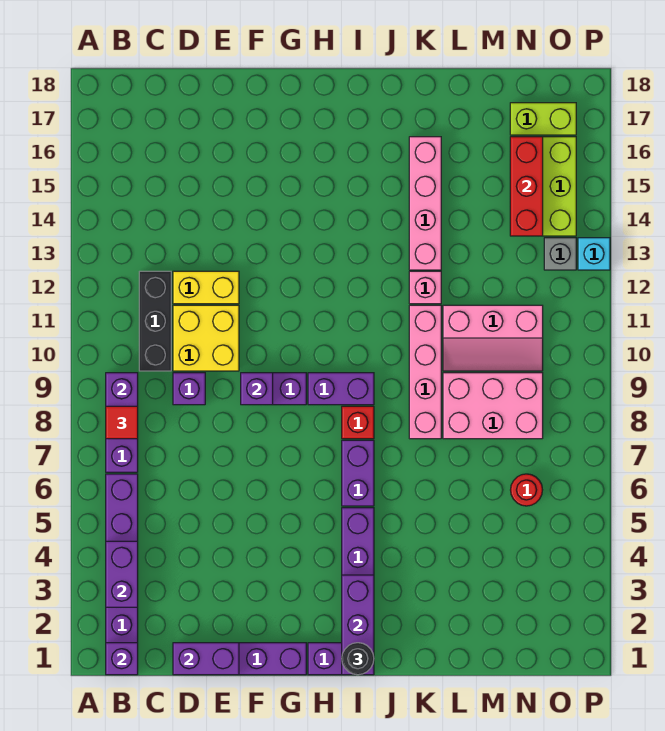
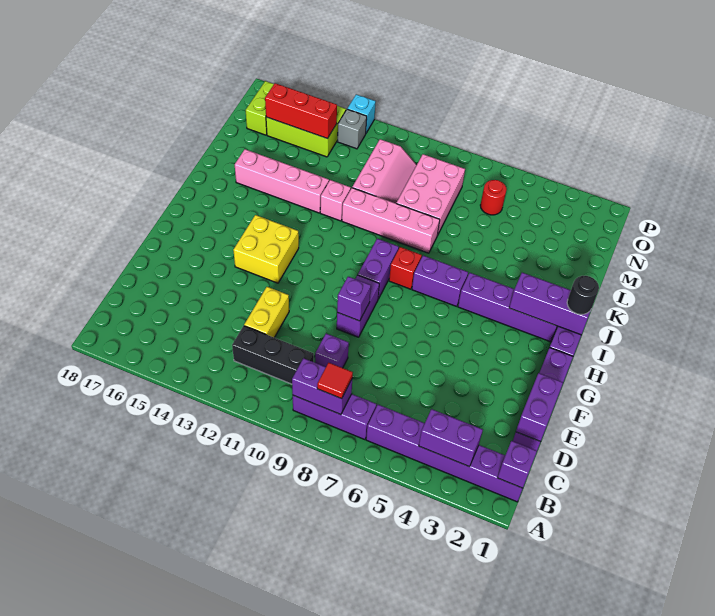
yellow brick D10:E11 level 1 -> yellow brick G13:H14 level 1

